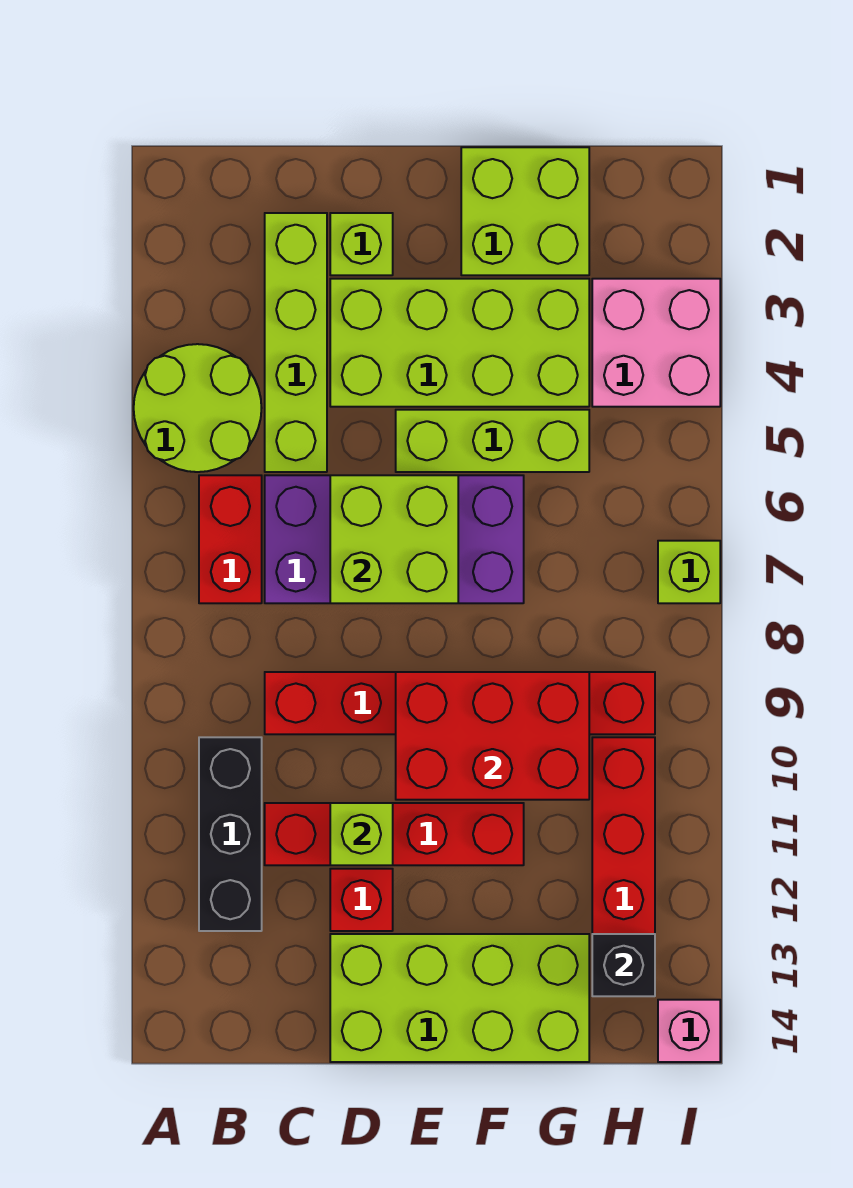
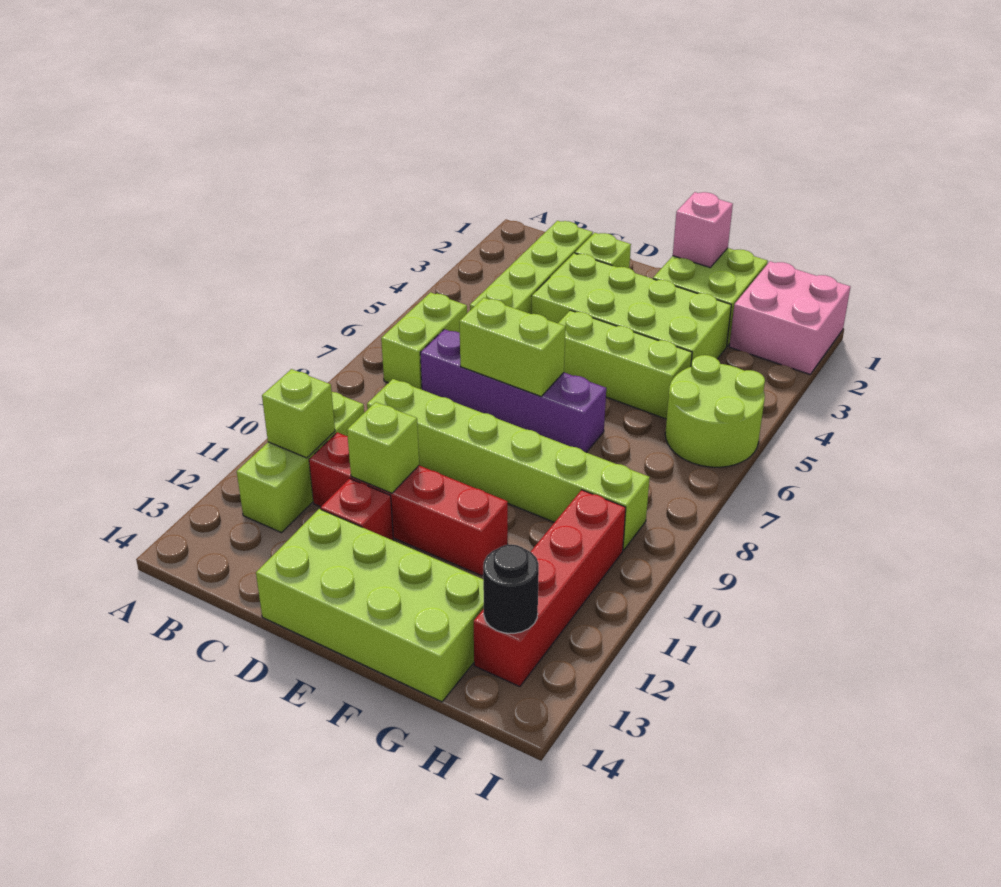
lime round brick A4:B5 level 1 -> lime round brick H5:I6 level 1
red brick B6:B7 level 1 -> lime brick B6:B7 level 1
black brick B10:B12 level 1 -> lime brick B10:B12 level 1
purple brick C6:F7 level 1 -> purple brick C7:F7 level 1
red brick C9:H9 level 1 -> lime brick C9:H9 level 1
lime brick D6:E7 level 2 -> lime brick D7:E7 level 2
red brick E9:G10 level 2 -> none
pink brick H3:I4 level 1 -> pink brick H1:I2 level 1
black brick H13 level 2 -> black round brick H13 level 2
lime brick I7 level 1 -> lime brick B11 level 2
pink brick I14 level 1 -> pink brick F1 level 2

